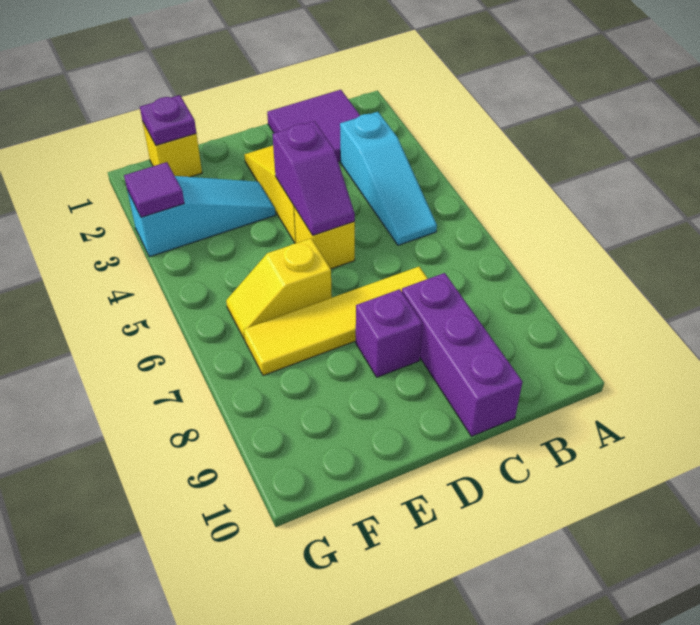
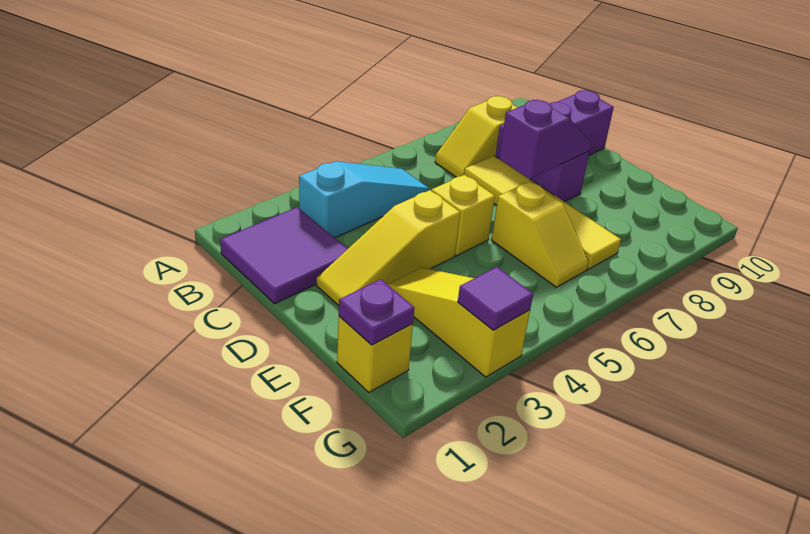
none -> yellow slope B7:B8 level 1 top 8
purple slope D4:D5 level 2 top 4 -> purple slope D7:D8 level 2 top 7
cyan slope E3:G3 level 1 top G -> yellow slope E3:G3 level 1 top G

